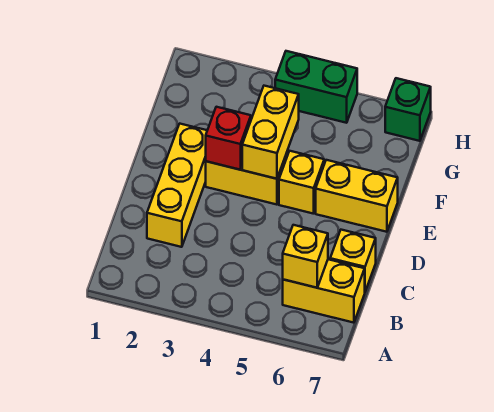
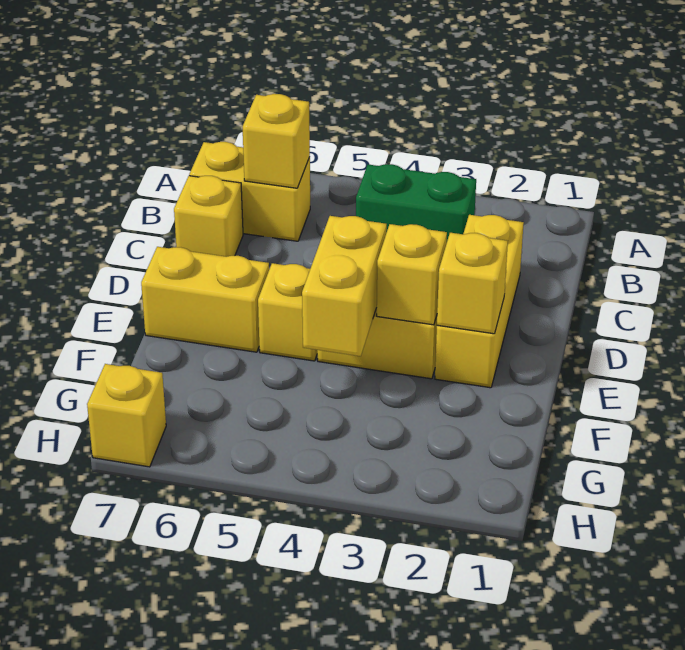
none -> yellow brick E2 level 2
red brick E3 level 2 -> yellow brick E3 level 2
green brick H4:H5 level 1 -> green brick B3:B4 level 1
green brick H7 level 1 -> yellow brick H7 level 1

